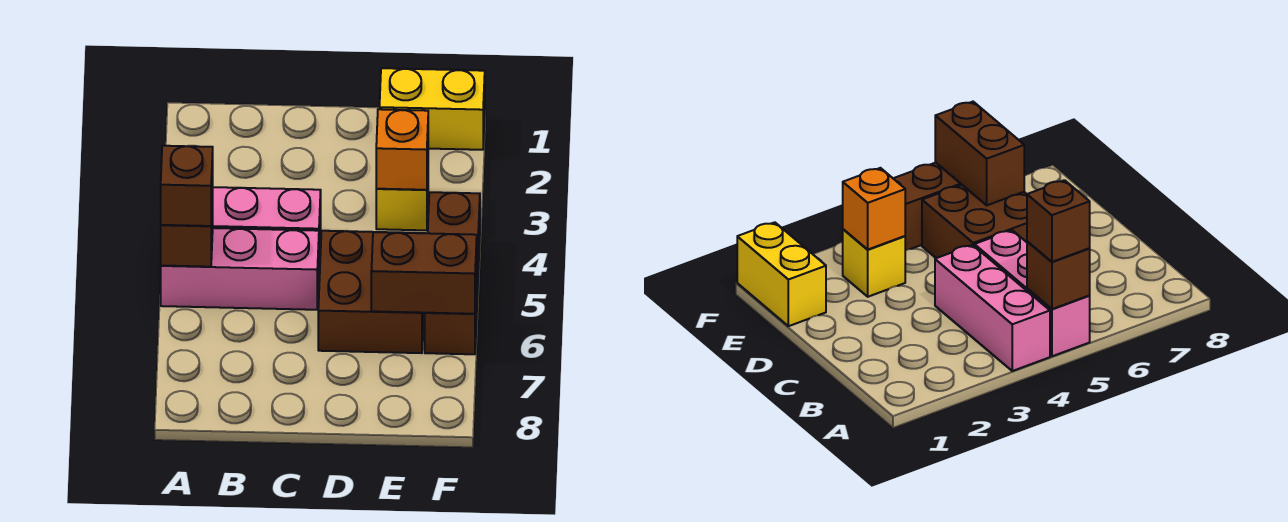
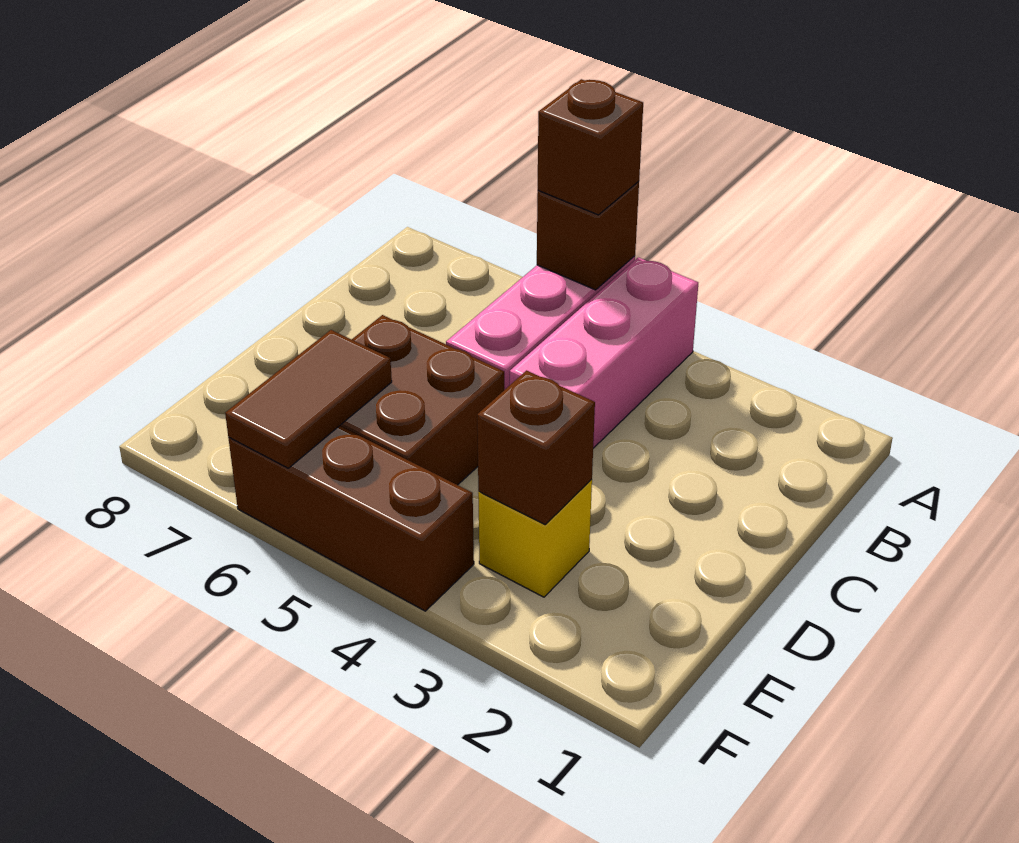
yellow brick E1:F1 level 1 -> none
orange brick E3 level 2 -> brown brick E3 level 2
brown brick E6:F6 level 2 -> brown tile E6:F6 level 2

